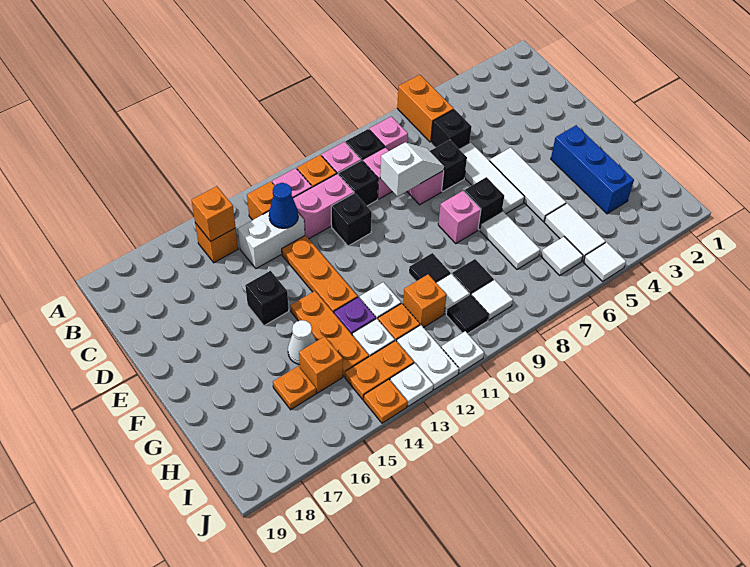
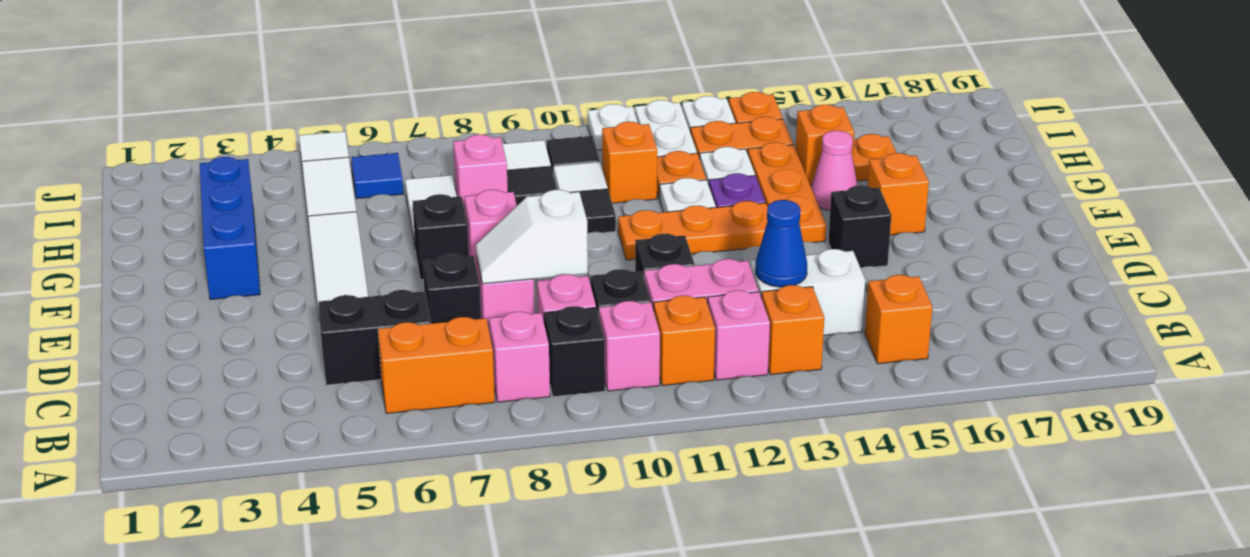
orange brick A6:B6 level 1 -> orange brick B6:B7 level 1
orange brick B15 level 2 -> orange brick F16 level 1
black brick C6 level 1 -> black brick C5:C6 level 1
white tile D6:F6 level 1 -> none
orange plate D13:F13 level 1 -> orange plate F11:F13 level 1
white cone G15 level 1 -> pink cone G15 level 1
none -> pink brick H8 level 1
white tile I6 level 1 -> blue tile I6 level 1

